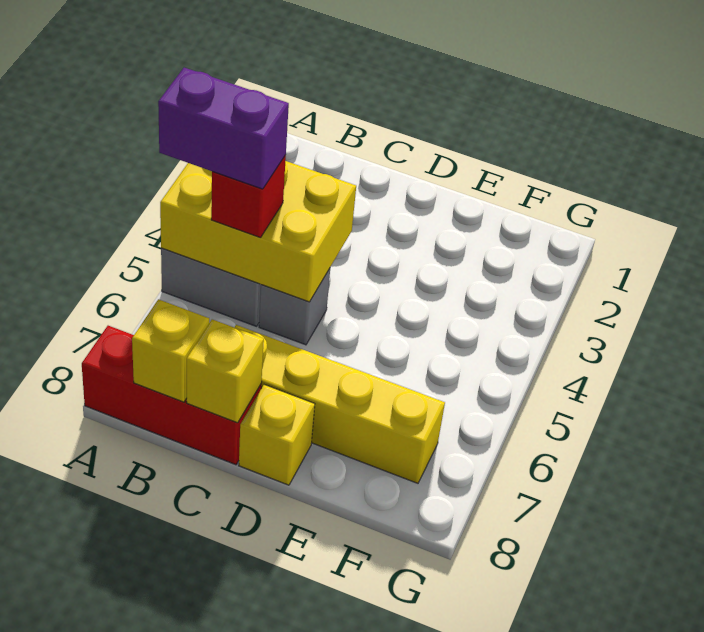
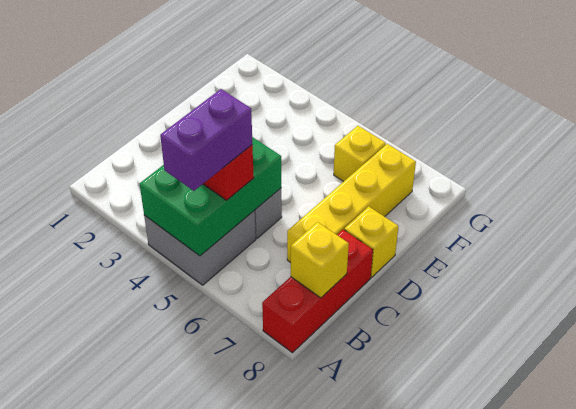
yellow brick A4:C5 level 2 -> green brick A4:C5 level 2
yellow brick C8 level 2 -> yellow brick F6 level 1

